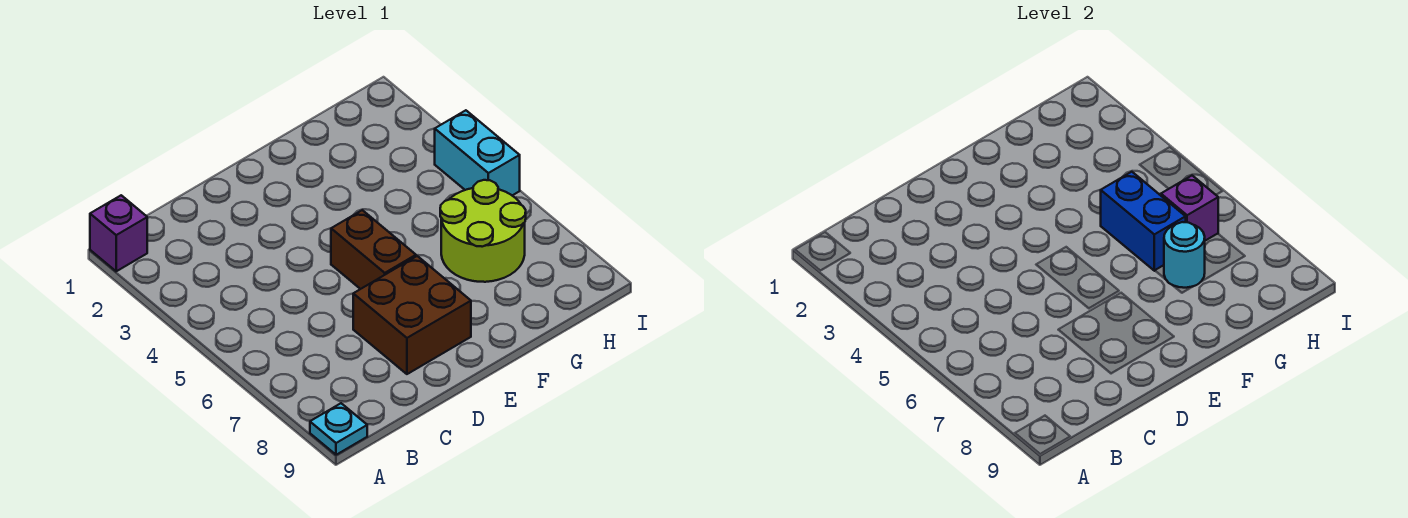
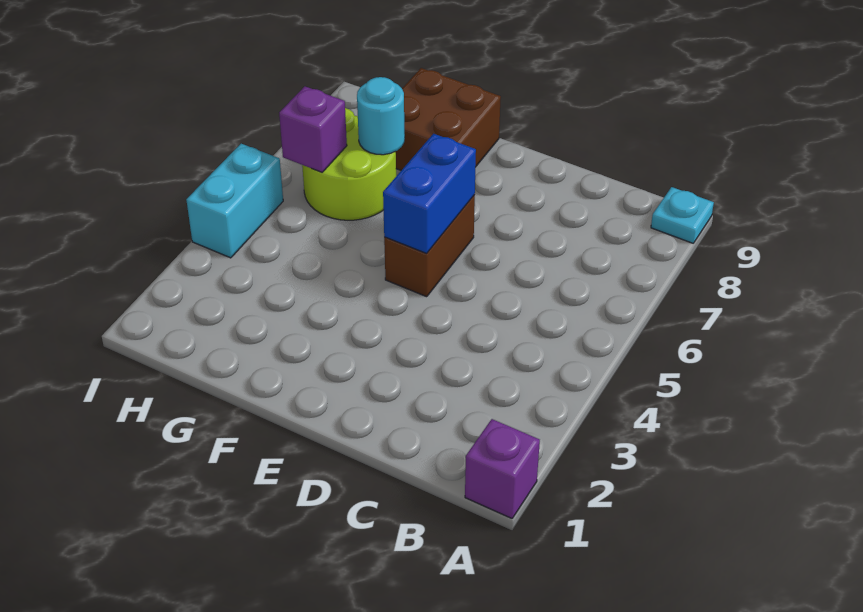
brown brick D7:E8 level 1 -> brown brick F8:G9 level 1
blue brick G5:G6 level 2 -> blue brick E5:E6 level 2

